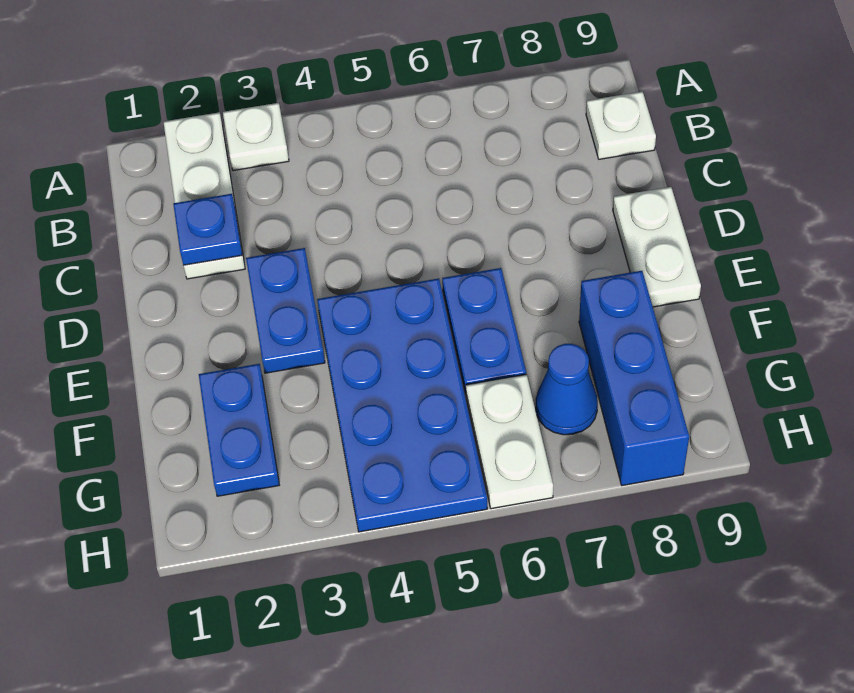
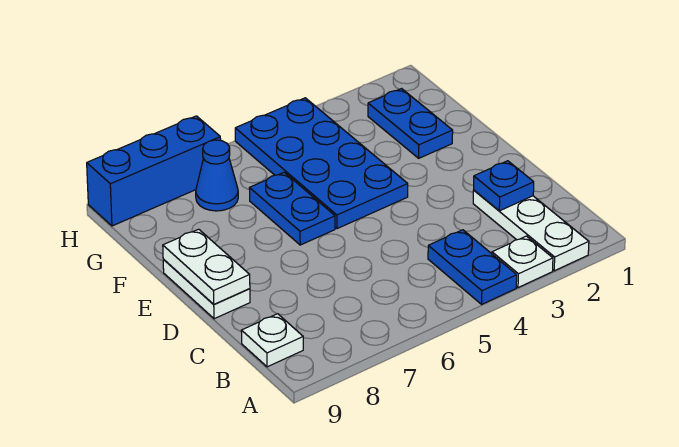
blue plate D3:E3 level 1 -> blue plate A4:B4 level 1
blue brick F8:H8 level 1 -> blue brick H7:H9 level 1
white plate G6:H6 level 1 -> white plate D9:E9 level 2

